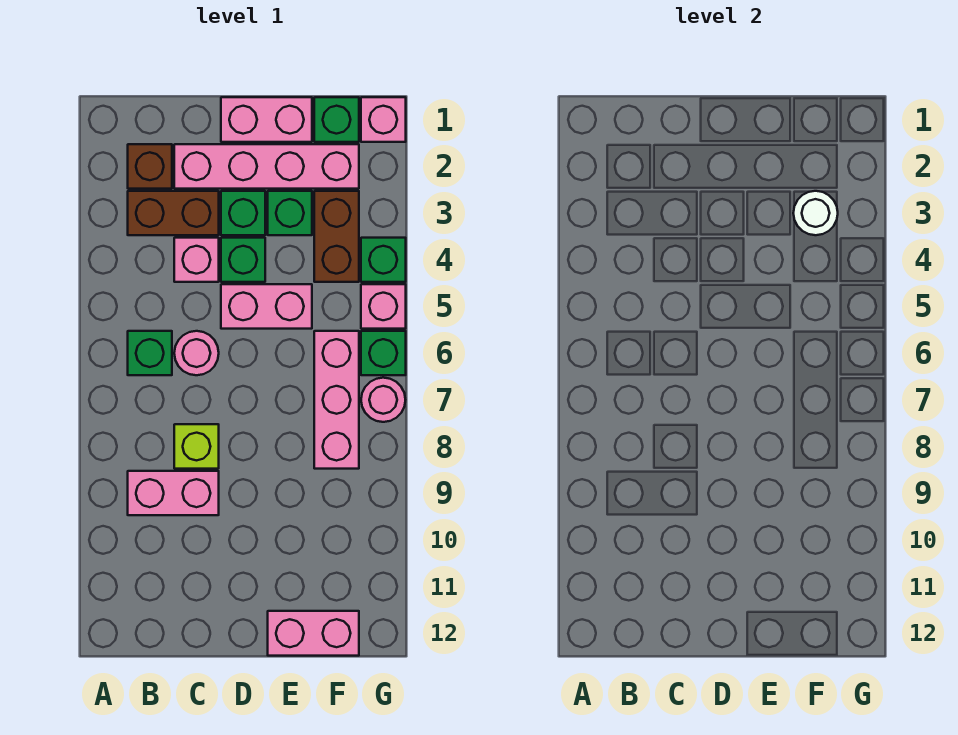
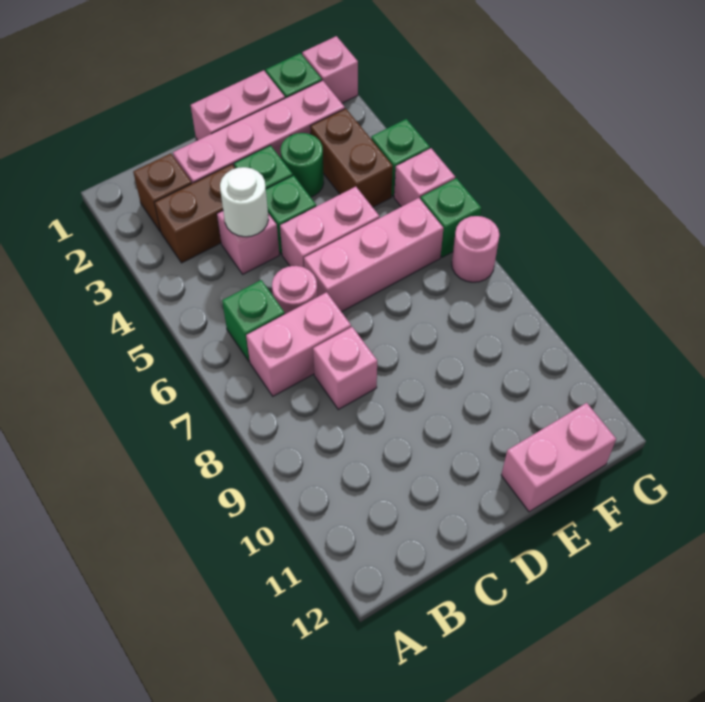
pink brick B9:C9 level 1 -> pink brick B7:C7 level 1
lime brick C8 level 1 -> pink brick C8 level 1
green brick E3 level 1 -> green round brick E3 level 1
white round brick F3 level 2 -> white round brick C4 level 2
pink brick F6:F8 level 1 -> pink brick D6:F6 level 1

